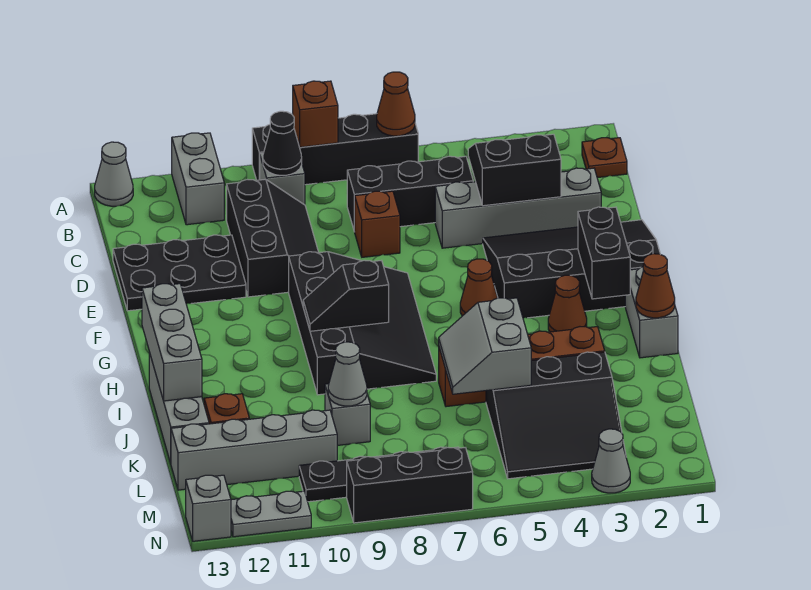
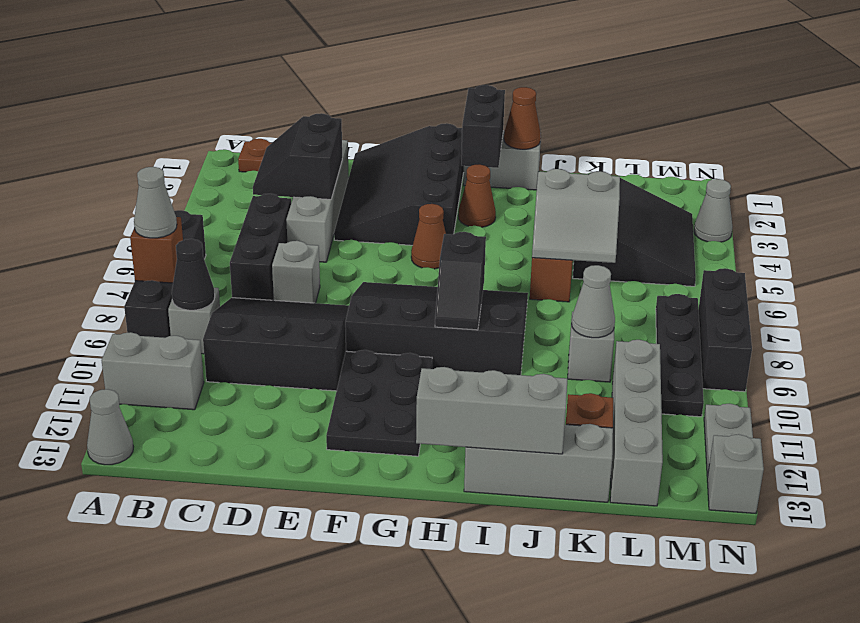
brown cone A6 level 2 -> none
none -> grey cone A8 level 3
black slope C9:E10 level 1 top 10 -> black slope C8:E10 level 1 top 10
brown brick D7 level 1 -> grey brick D7 level 1
black plate D11:E13 level 1 -> black plate F10:G12 level 1
black brick G2:H2 level 2 -> black brick H1:H2 level 2

